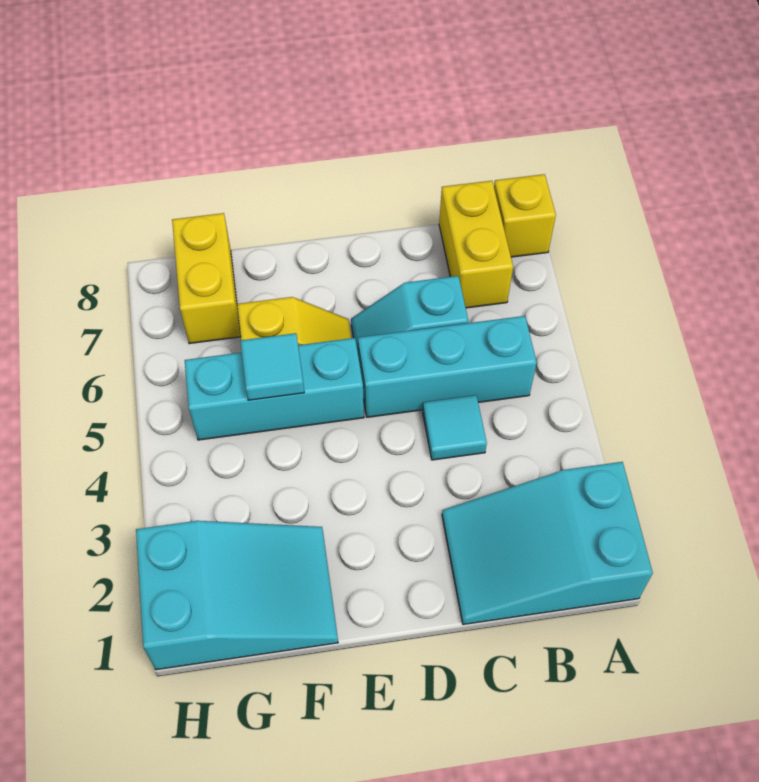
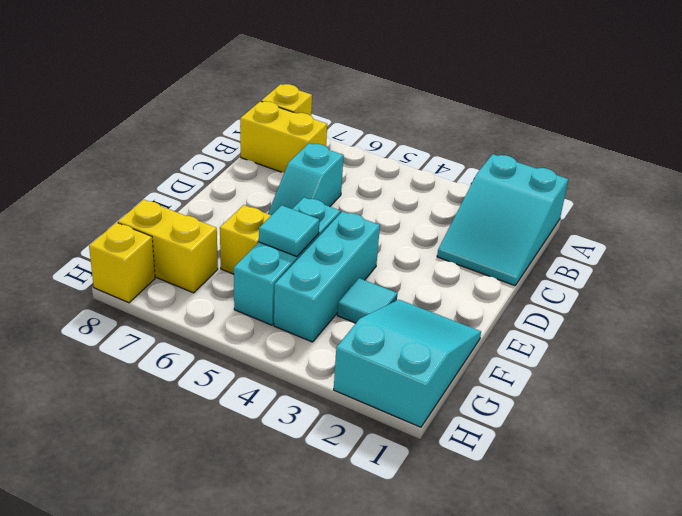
cyan brick B5:D5 level 1 -> cyan brick E4:G4 level 1
cyan tile C4 level 1 -> cyan tile F3 level 1
none -> yellow brick H8 level 1

